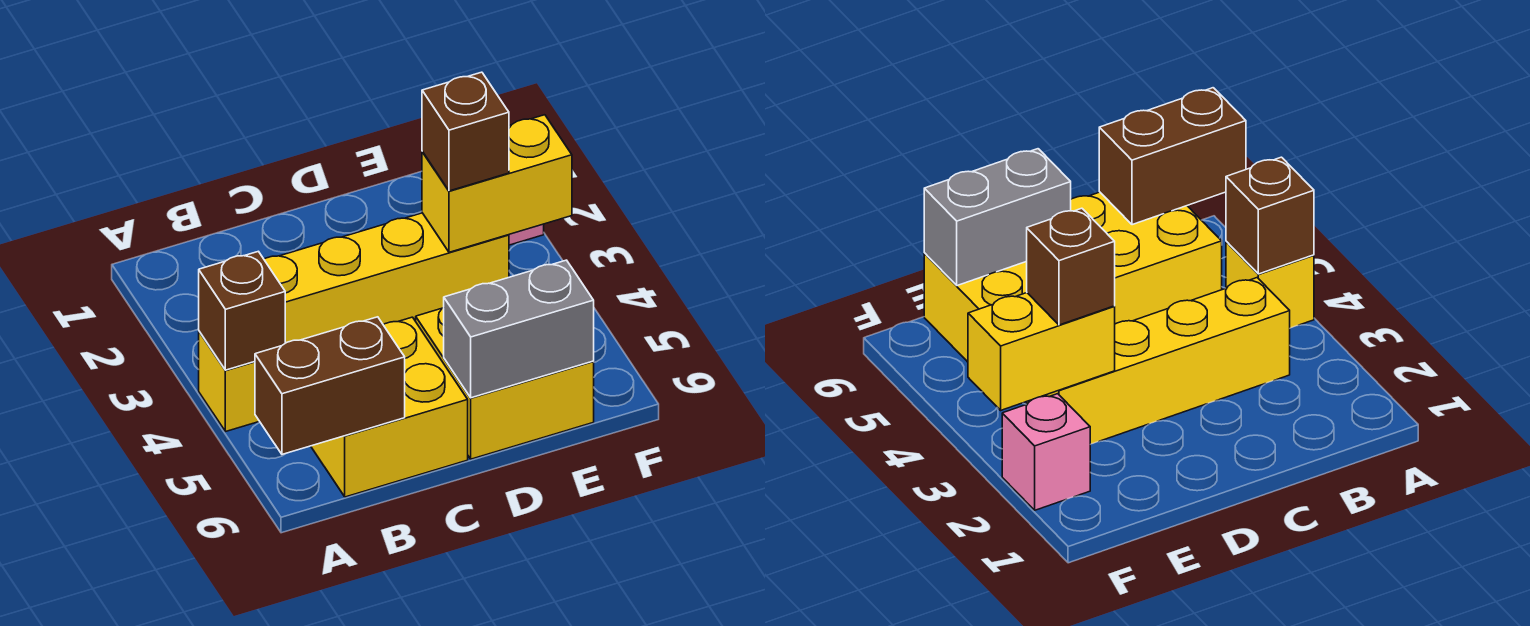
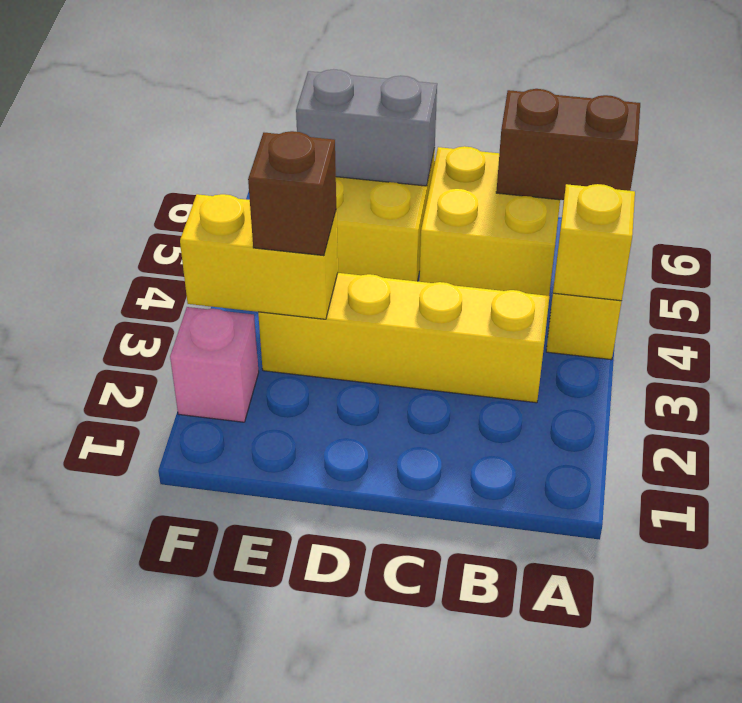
brown brick A4 level 2 -> yellow brick A4 level 2

